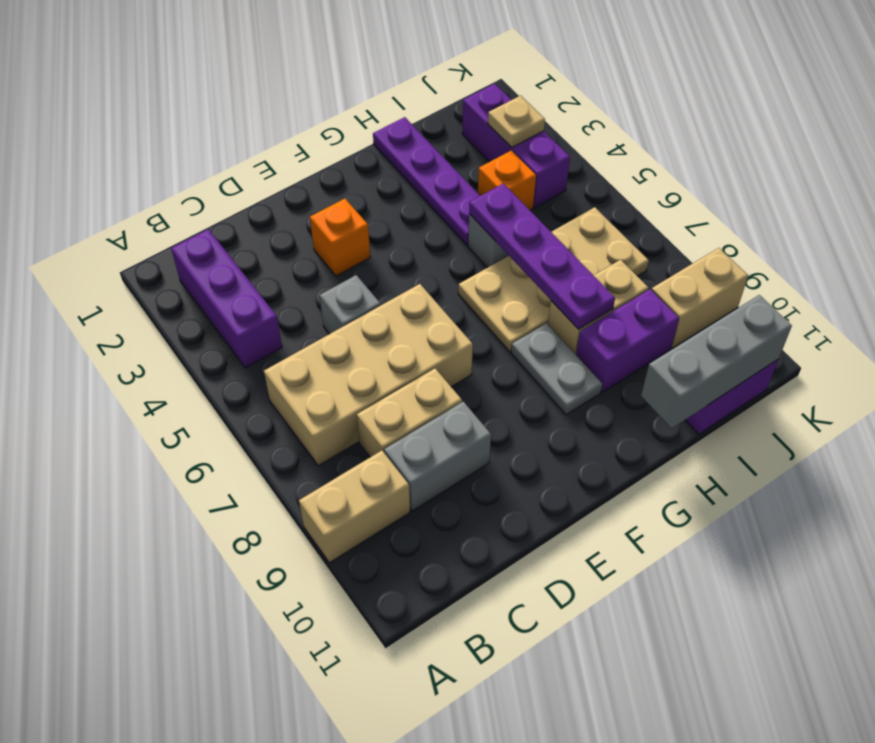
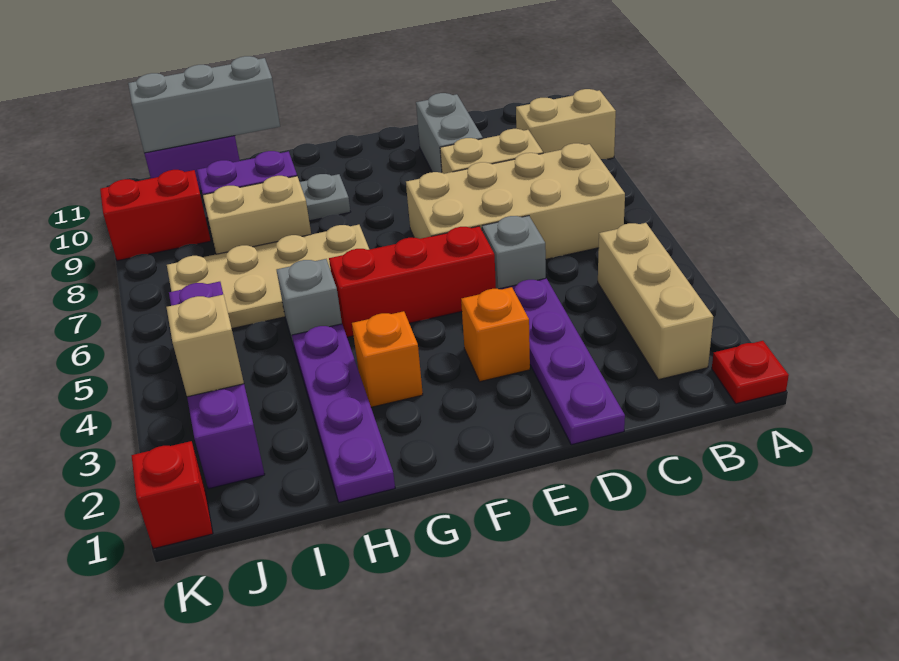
none -> red plate A1 level 1
purple brick B2:B4 level 1 -> tan brick B2:B4 level 1
grey brick C9:D9 level 1 -> grey brick D9:D10 level 1
none -> red brick E5:G5 level 1
grey plate G8:G9 level 1 -> grey plate G9 level 1
purple plate H5:H8 level 2 -> purple plate D1:D4 level 1
orange brick I4 level 1 -> orange brick G3 level 1
purple brick J2:J4 level 1 -> purple brick J2:J5 level 1
tan plate J3 level 2 -> tan brick J3 level 2
tan brick J9:K9 level 1 -> red brick J9:K9 level 1
none -> red brick K1 level 1

